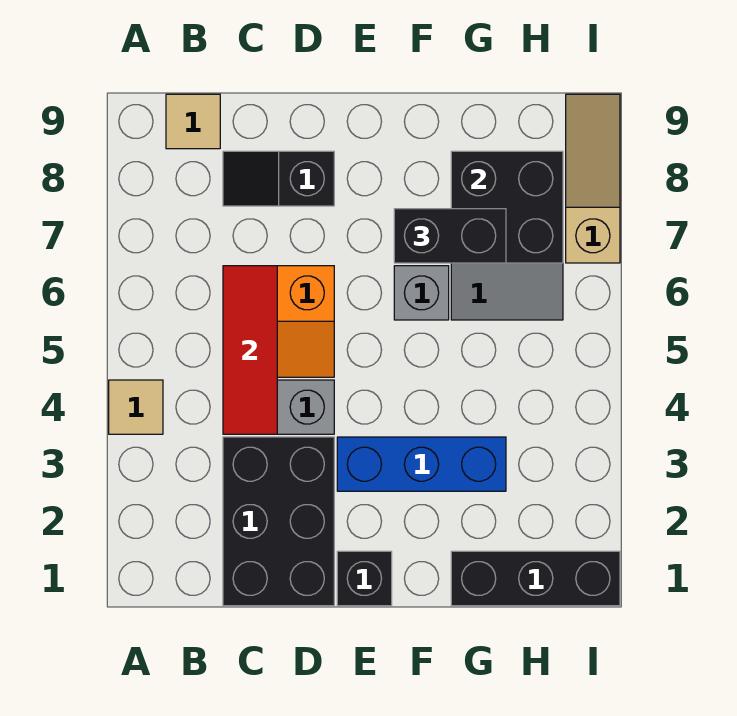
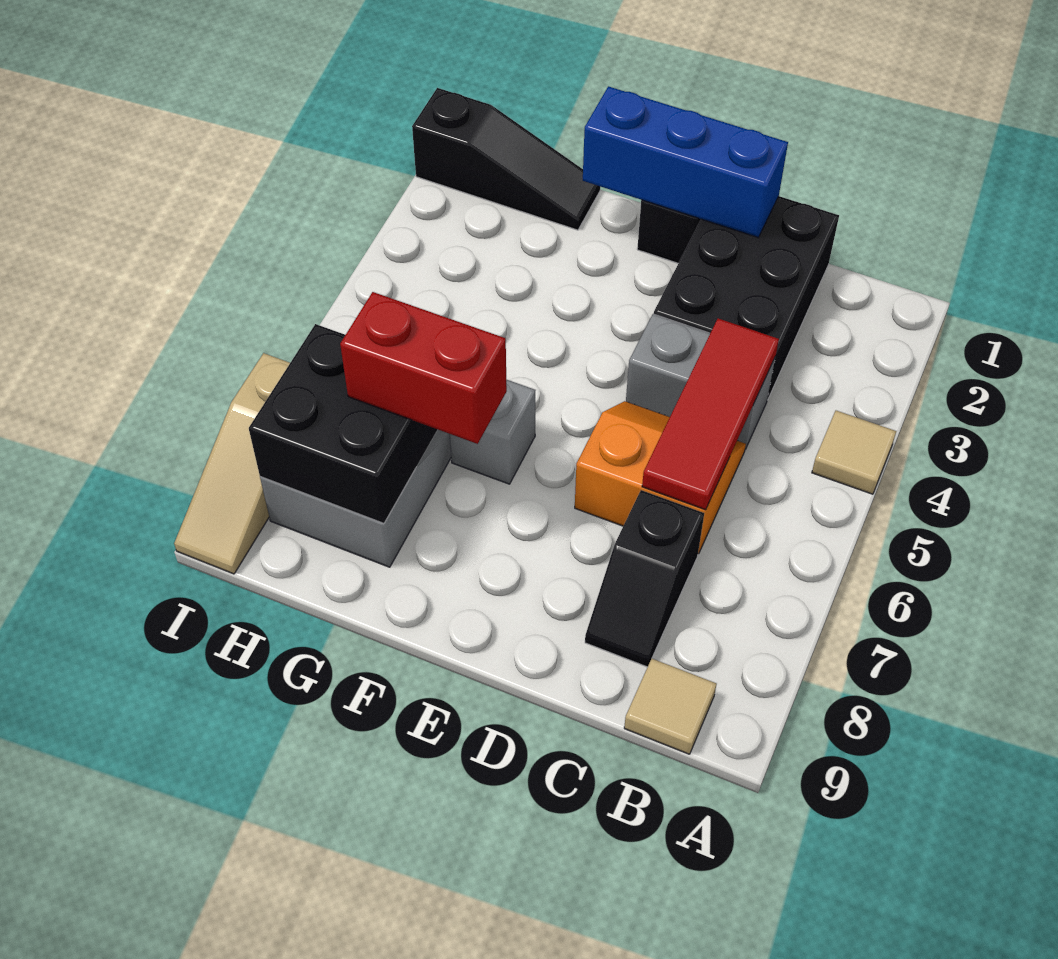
black slope C8:D8 level 1 top D -> black slope C7:C8 level 1 top 7
blue brick E3:G3 level 1 -> blue brick D1:F1 level 2
black brick F7:G7 level 3 -> red brick F7:G7 level 3
black brick G1:I1 level 1 -> black slope G1:I1 level 1 top I

